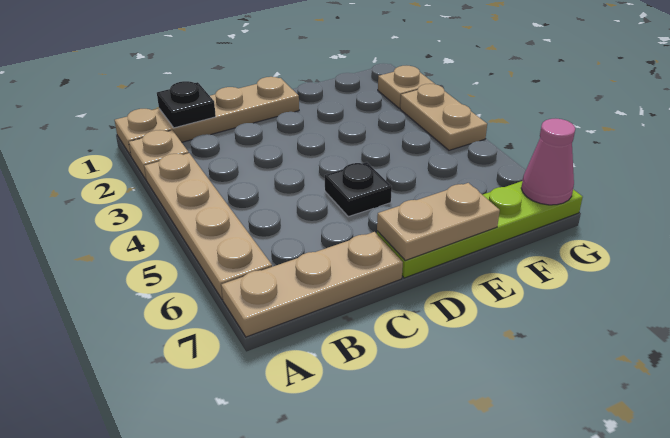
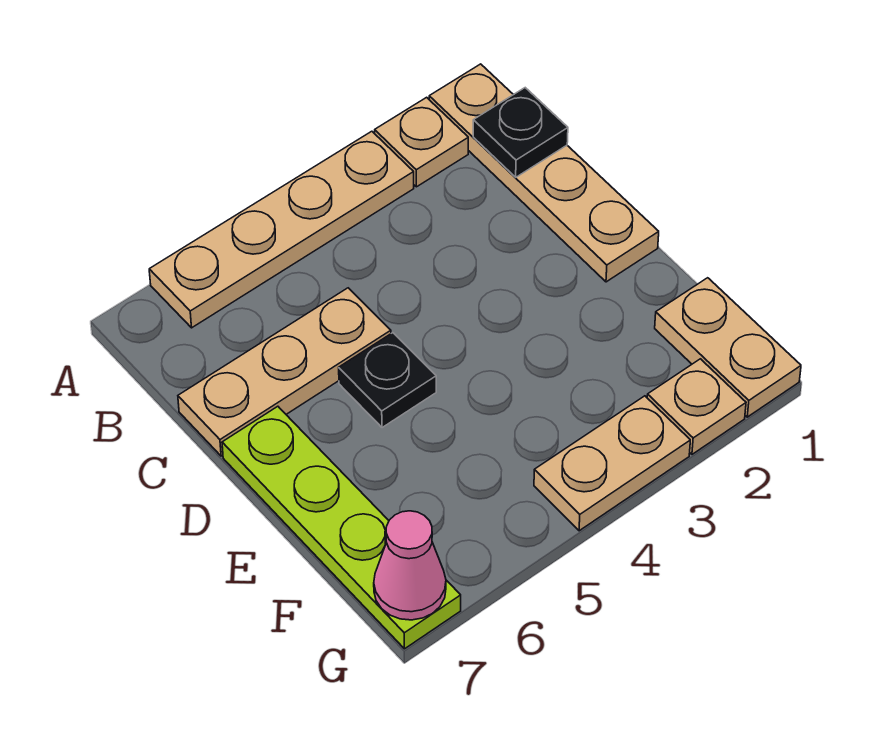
tan plate A7:C7 level 1 -> tan plate C5:C7 level 1
tan plate D7:E7 level 2 -> tan plate F1:G1 level 1

